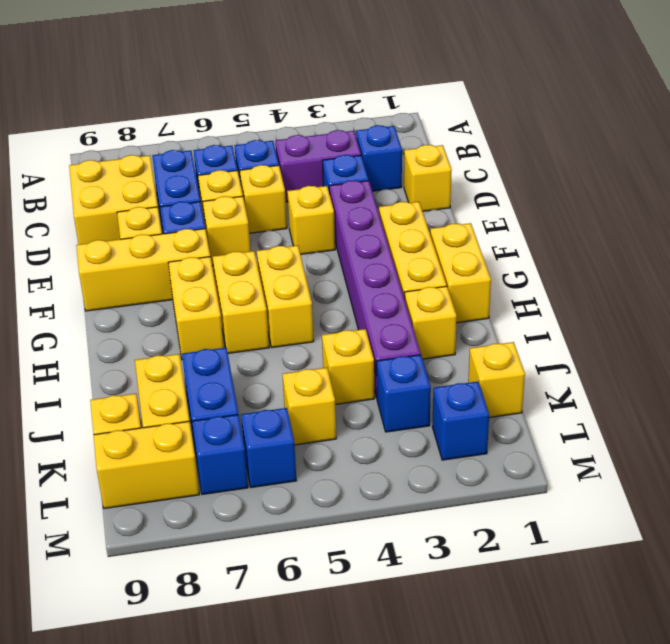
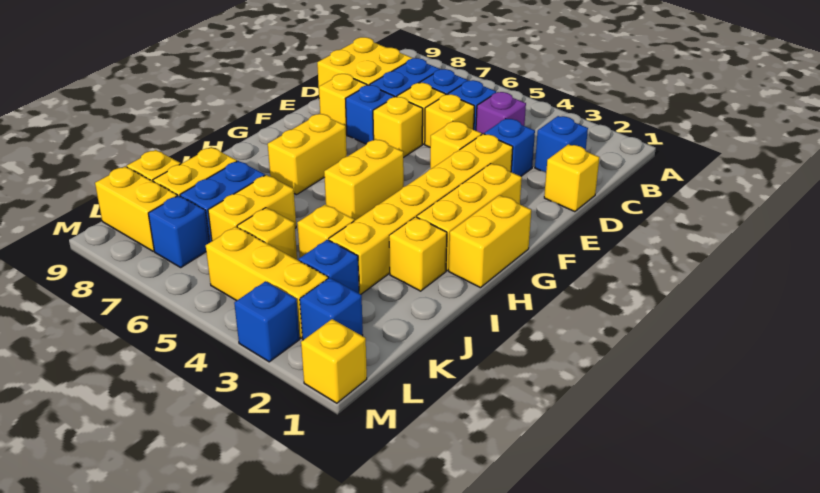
purple brick C3:C4 level 1 -> purple brick C4 level 1
purple brick E3:J3 level 1 -> yellow brick E3:J3 level 1
yellow brick F7:F9 level 1 -> yellow brick L3:L5 level 1
yellow brick G6:H6 level 1 -> yellow brick J6:K6 level 1
yellow brick K1 level 1 -> yellow brick M1 level 1
blue brick L6 level 1 -> blue brick M3 level 1

